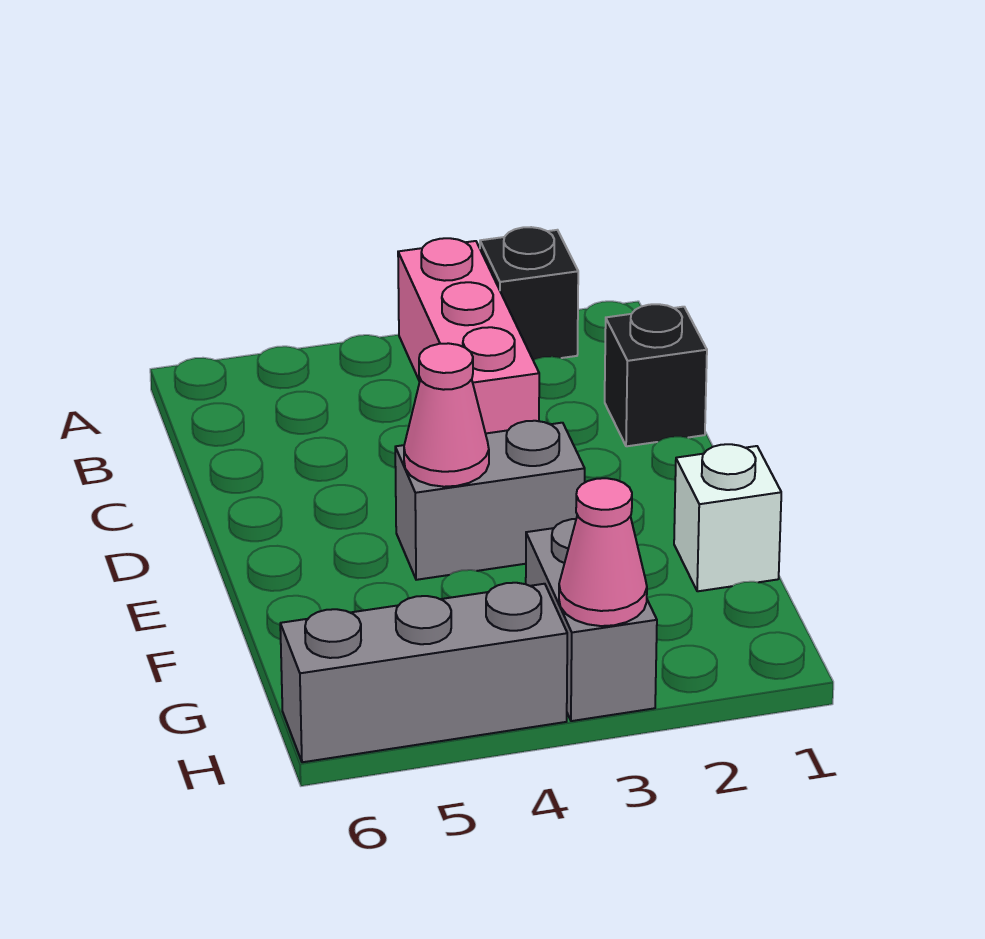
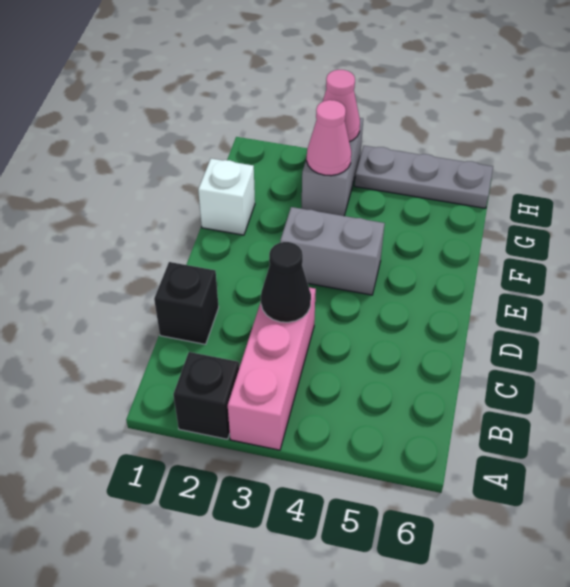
none -> black cone C3 level 2
pink cone E4 level 2 -> pink cone G3 level 2
grey brick H4:H6 level 1 -> grey plate H4:H6 level 1

